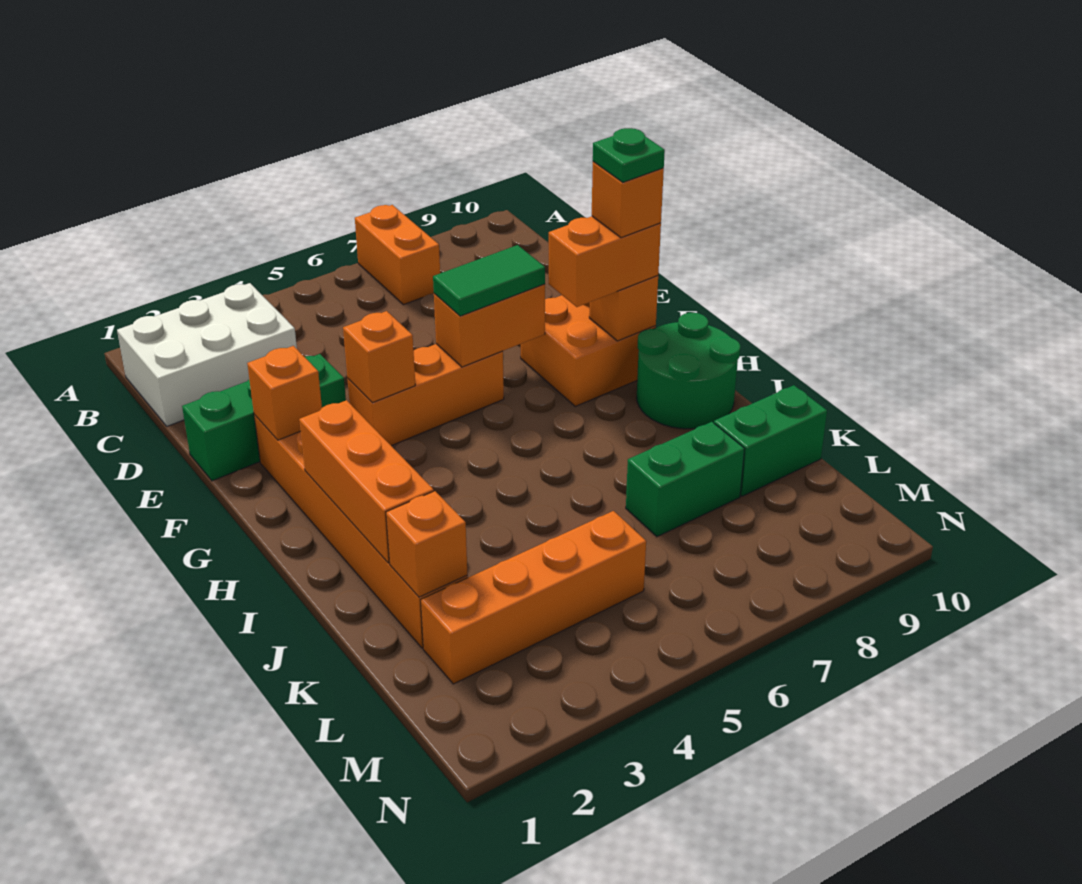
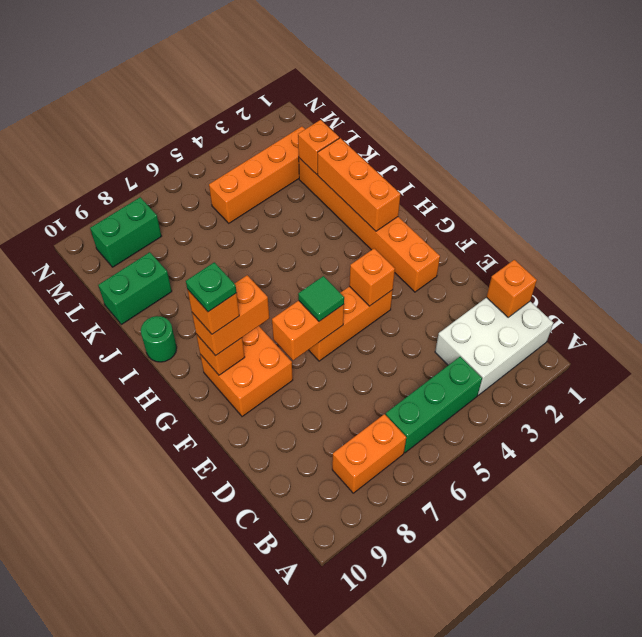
orange brick A7:B7 level 1 -> orange brick B7:B8 level 1
green brick E1:E3 level 1 -> green brick B4:B6 level 1
orange brick F2 level 2 -> orange brick C1 level 2
green tile F6:F7 level 3 -> green tile F6 level 3
green round brick H9:I10 level 1 -> green round brick I10 level 1
green brick K7:K8 level 1 -> green brick M8:M9 level 1

